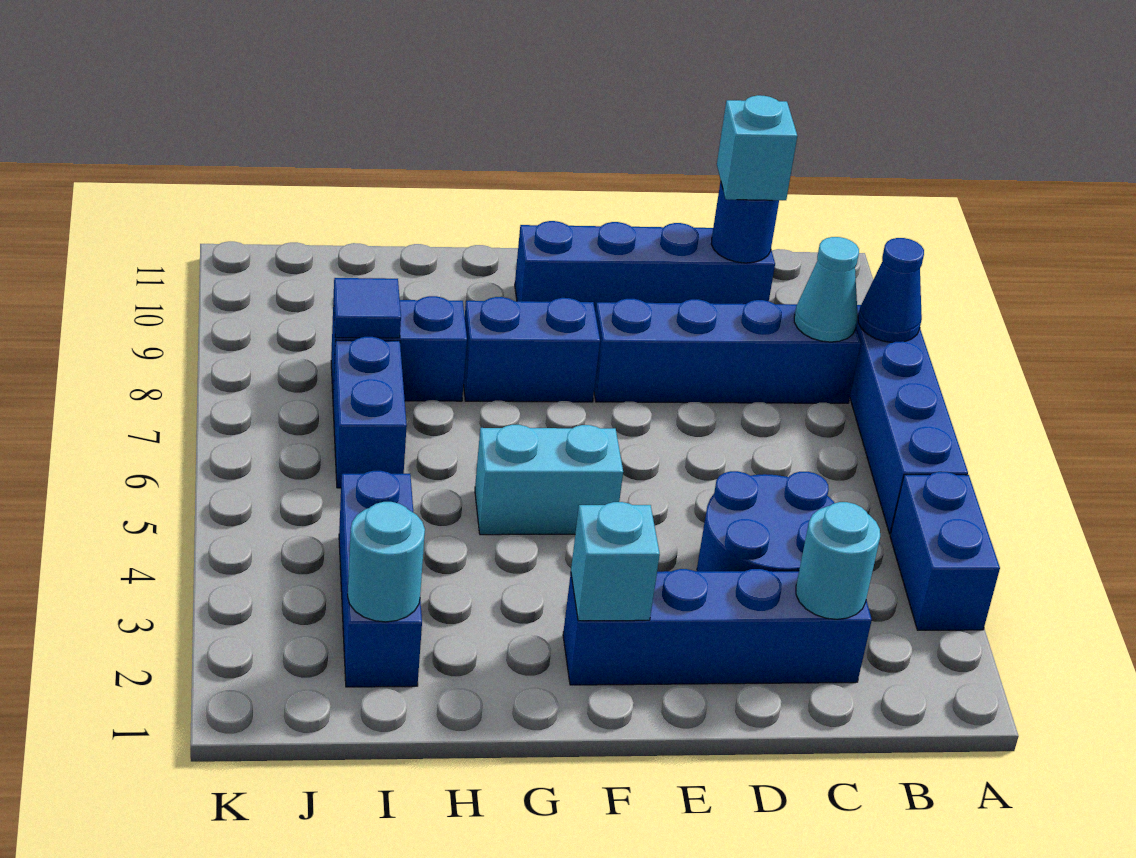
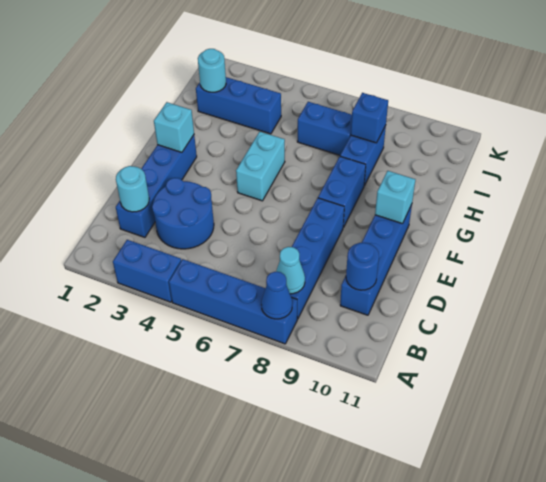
cyan brick C10 level 3 -> cyan brick F10 level 2
blue tile I8 level 2 -> blue brick I8 level 2

